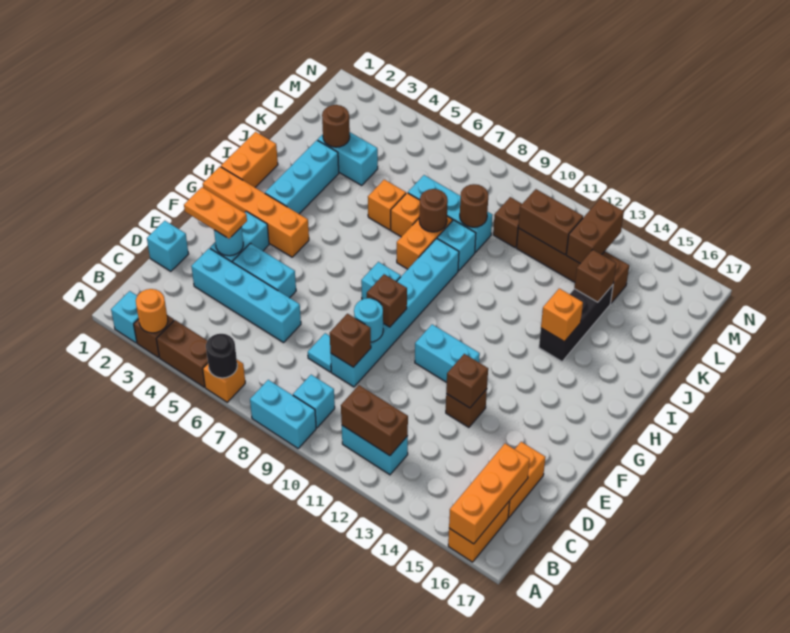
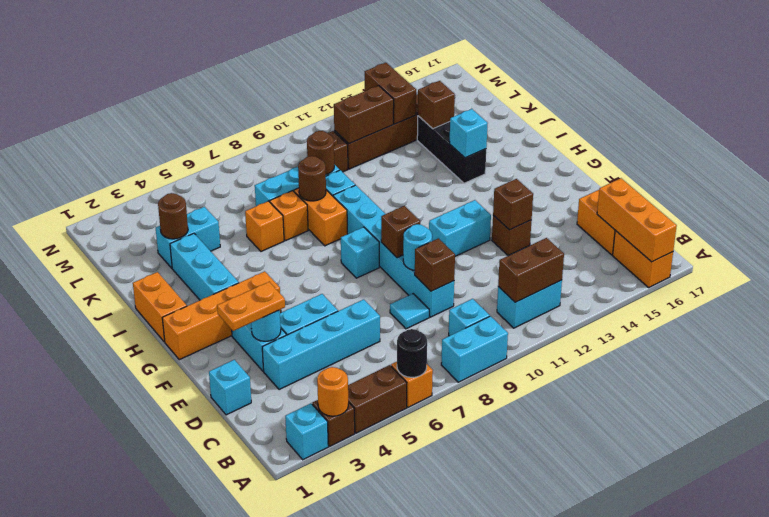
orange brick I14 level 2 -> cyan brick I14 level 2

